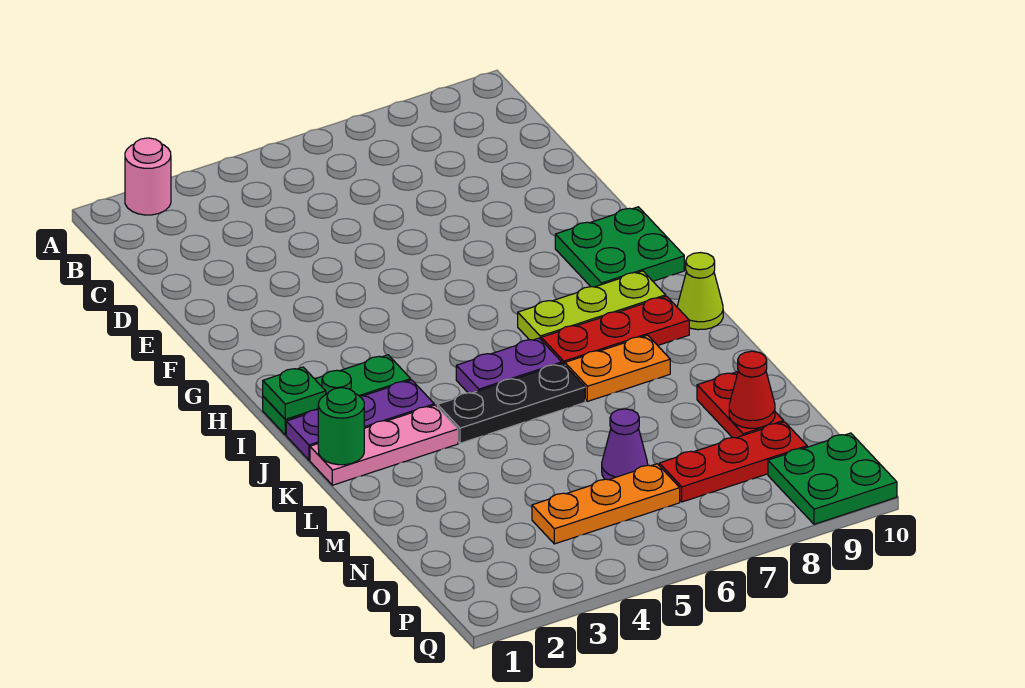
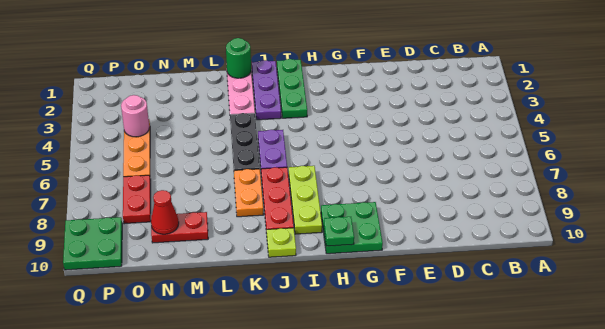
pink round brick A2 level 1 -> pink round brick O4 level 2
green plate I1 level 2 -> green plate H10 level 2
lime cone J10 level 1 -> lime plate J10 level 1
purple cone N6 level 1 -> none
red plate O7:O9 level 1 -> red plate O7:O8 level 1

